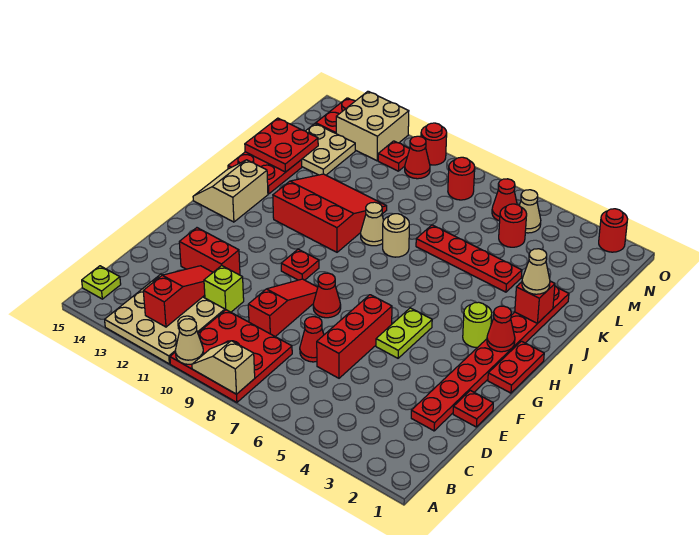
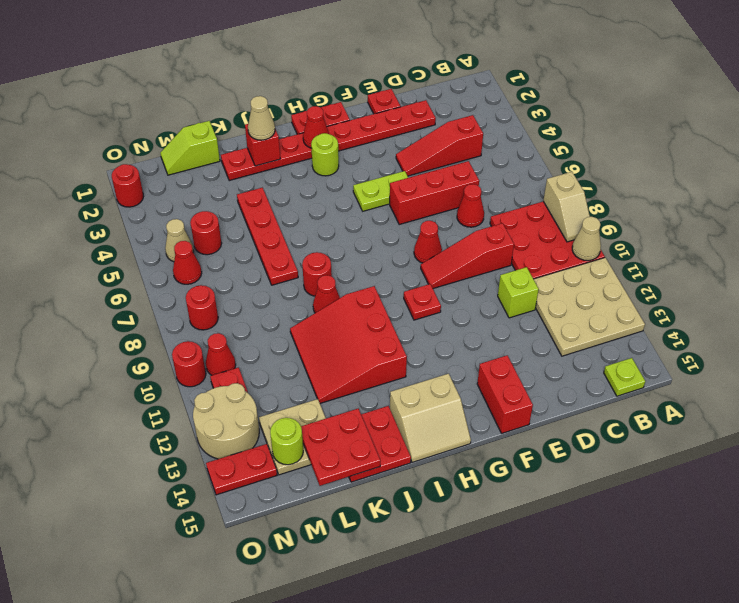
red slope B12:D12 level 2 top B -> red slope C4:E4 level 1 top C
red brick E12:E13 level 1 -> red brick F14:F15 level 1
tan round brick J8 level 1 -> red round brick J8 level 1
tan cone J9 level 1 -> red cone J9 level 1
none -> lime slope L1:M1 level 1 top L
none -> lime round brick M14 level 2
tan brick N12:O13 level 1 -> tan round brick N12:O13 level 1

